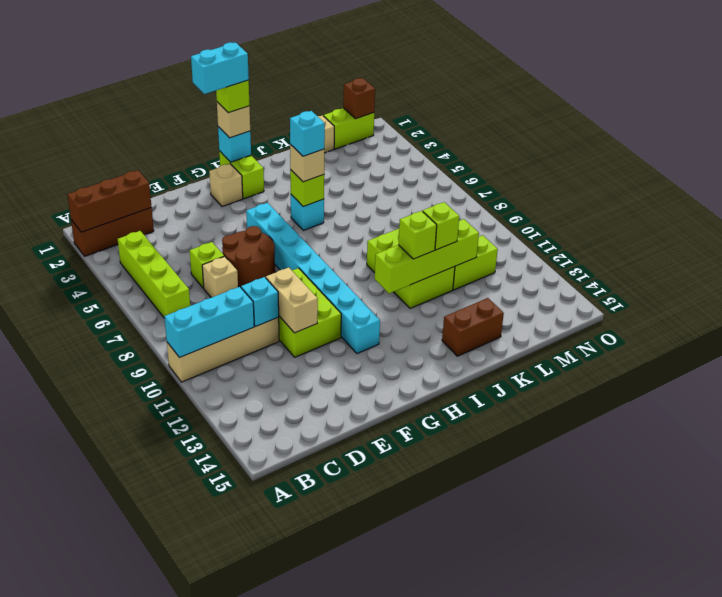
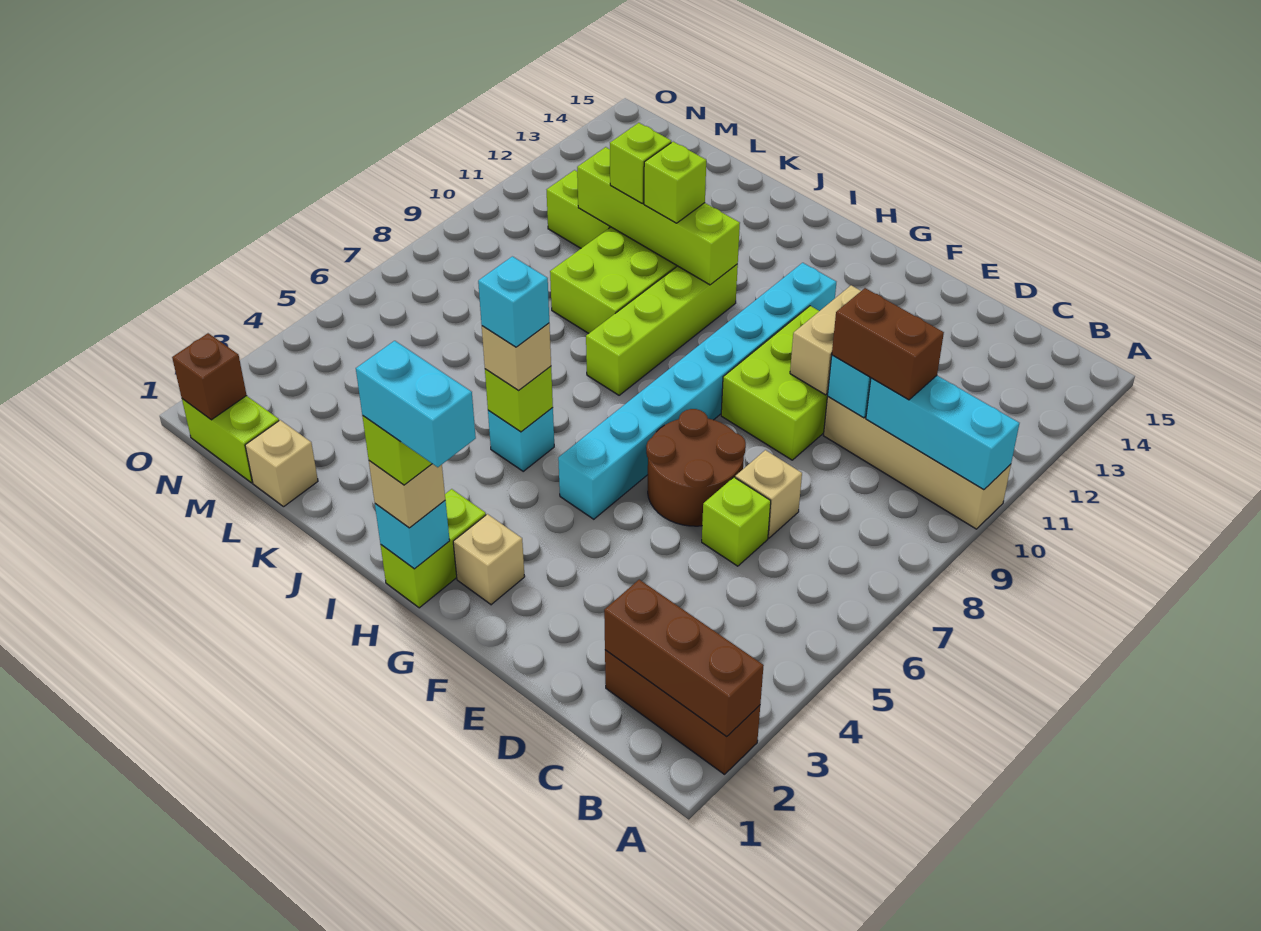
lime brick B4:B7 level 1 -> lime brick I8:I11 level 1
brown brick J14:K14 level 1 -> brown brick C10:D10 level 3

